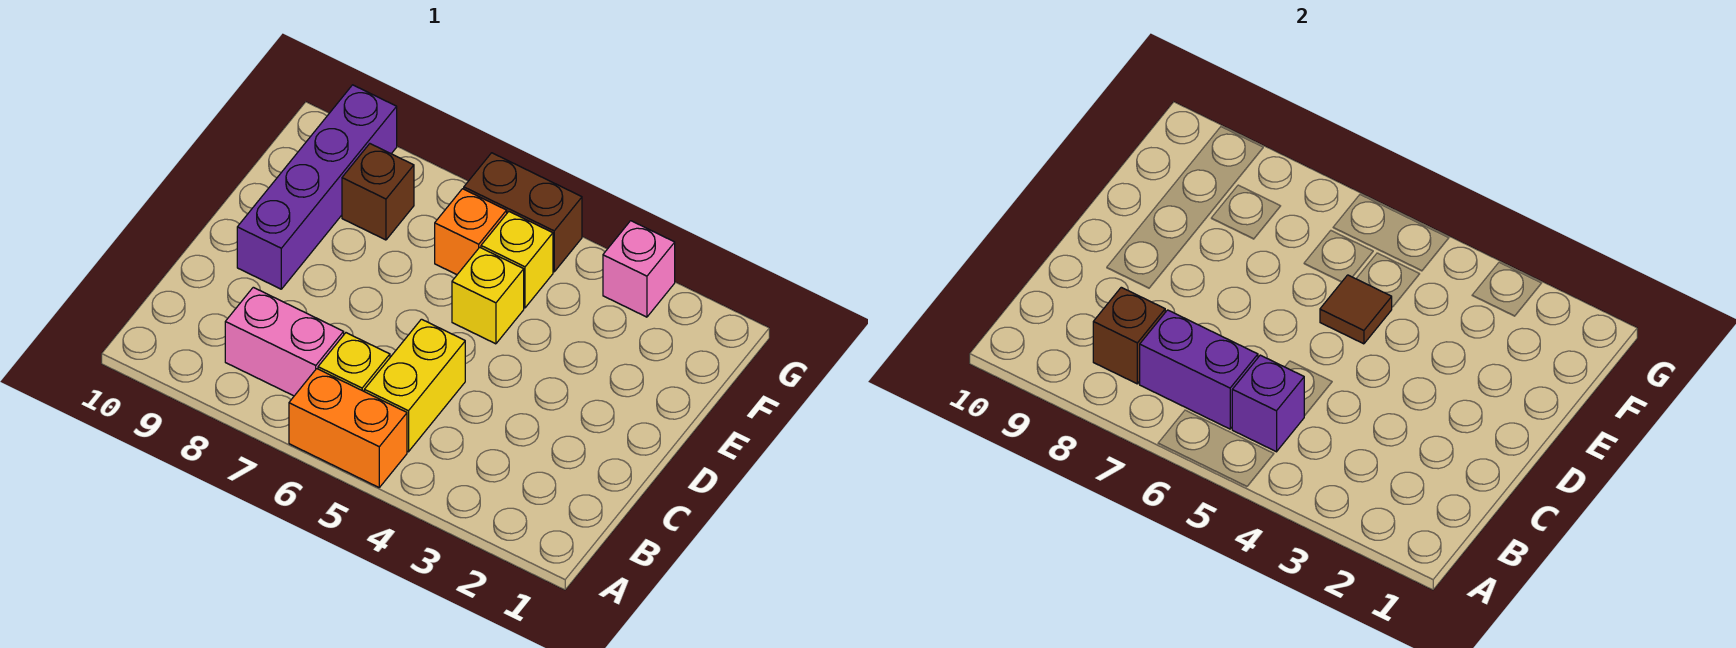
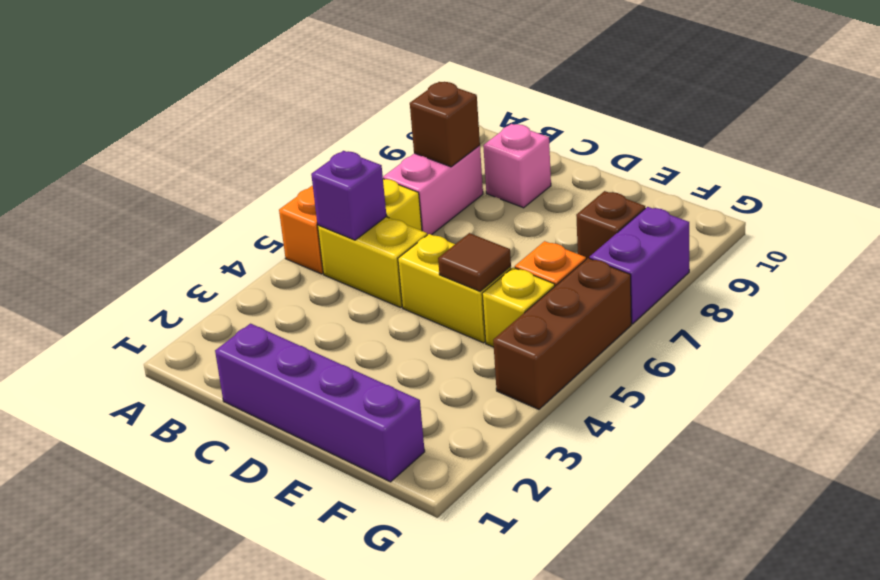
purple brick B6:B7 level 2 -> purple brick G7:G8 level 1
purple brick D9:G9 level 1 -> purple brick C1:F1 level 1
yellow brick E5 level 1 -> yellow brick D5:E5 level 1
pink brick G3 level 1 -> pink brick C9 level 1
brown brick G5:G6 level 1 -> brown brick G4:G6 level 1

